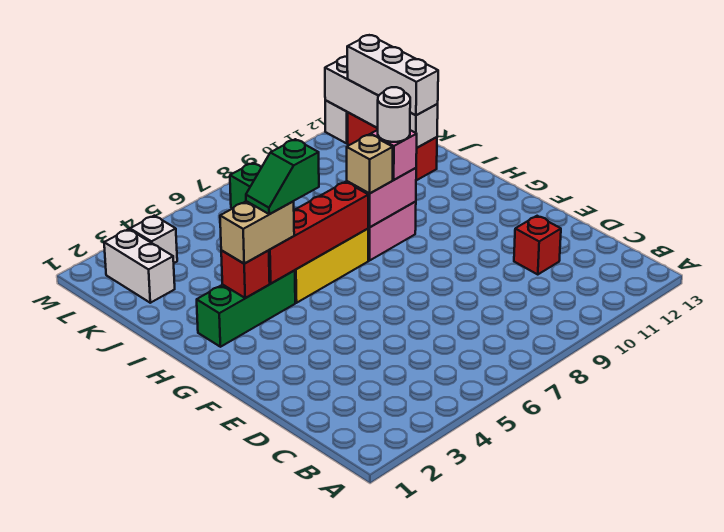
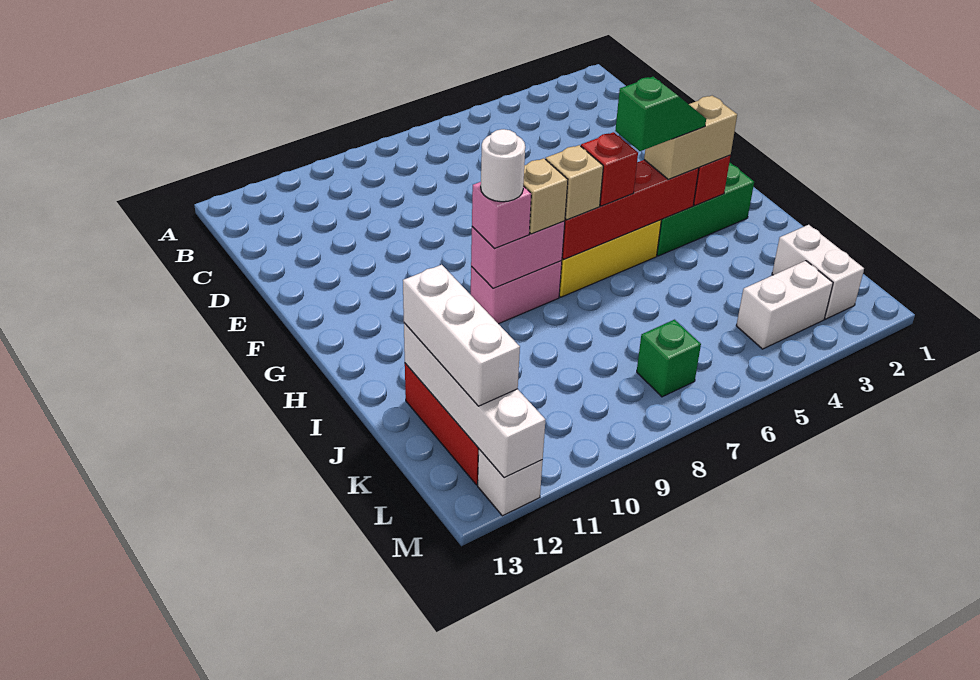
red brick D11 level 1 -> red brick H6 level 3
none -> tan brick H7 level 3
white brick L3 level 1 -> white brick L3:L4 level 1

